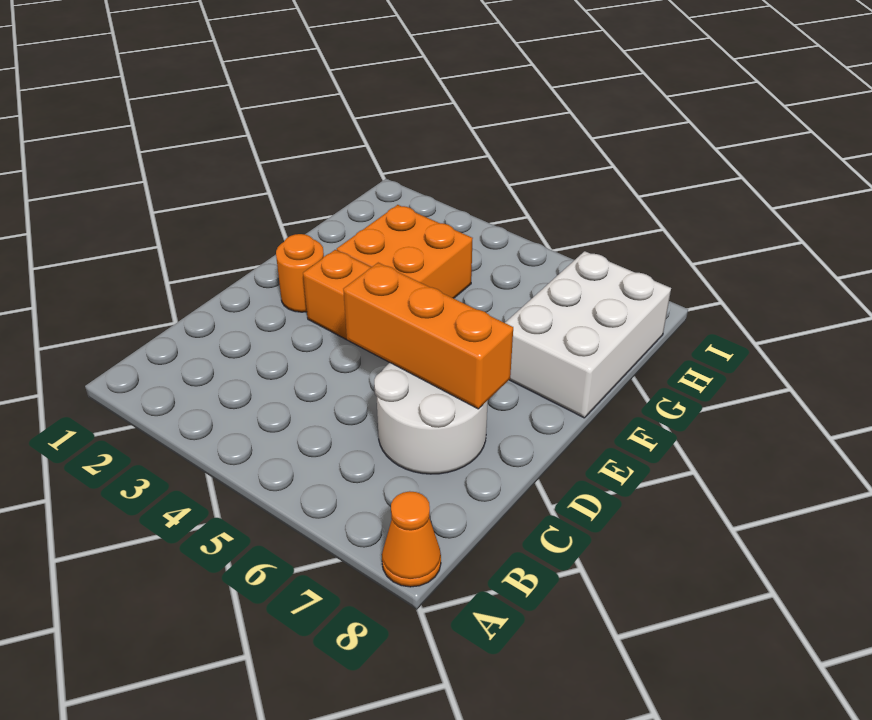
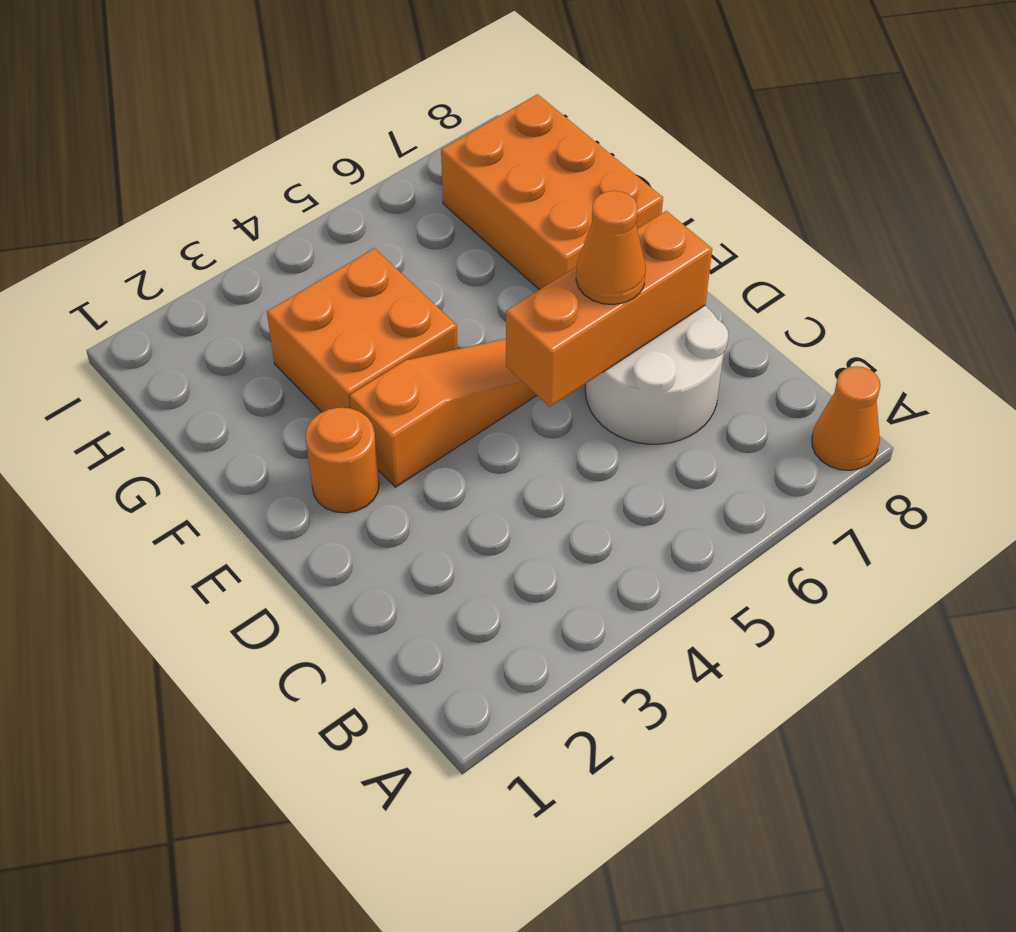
none -> orange cone D6 level 3
white brick F7:H8 level 1 -> orange brick F7:H8 level 1

